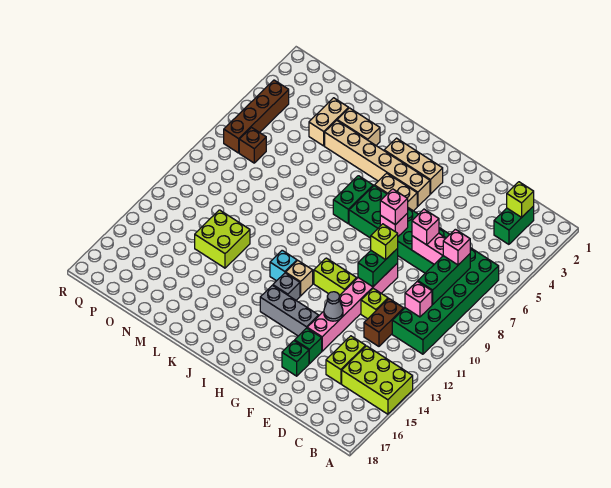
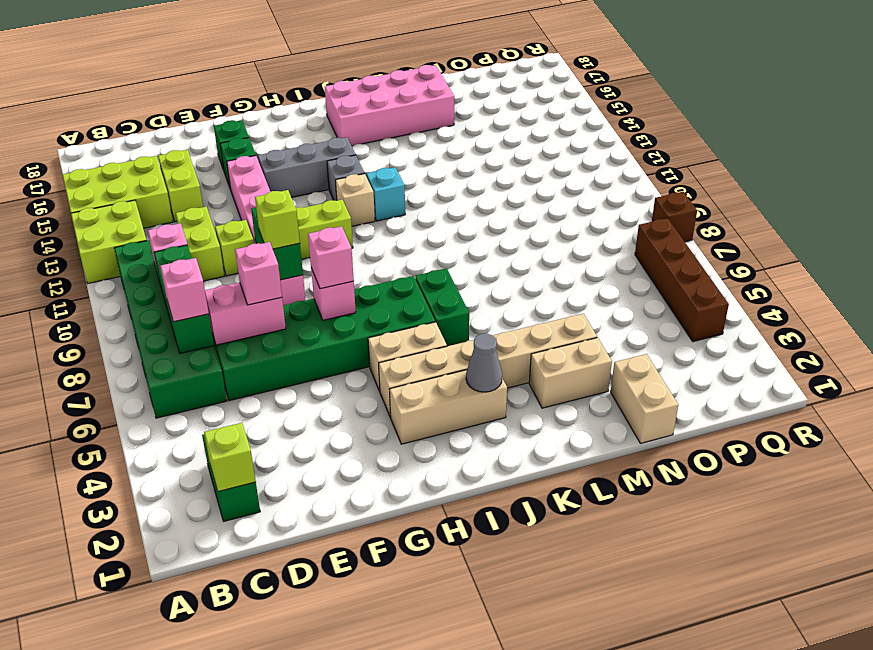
brown brick D11:D12 level 1 -> lime brick D11:D12 level 1
grey cone F13 level 2 -> grey cone J3 level 2
none -> pink brick J16:M17 level 1
lime brick M12:N13 level 1 -> lime brick A12:B13 level 1
tan brick N3:N4 level 1 -> tan brick N1:N2 level 1
brown brick P7 level 1 -> brown brick R8 level 1

